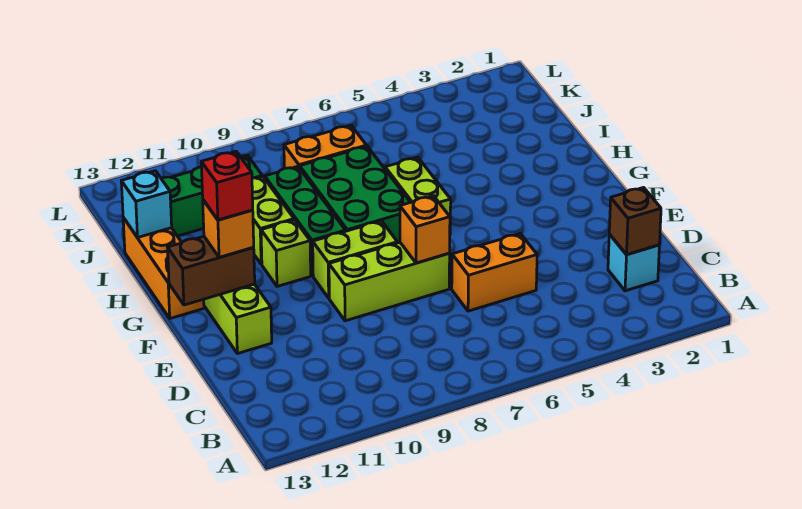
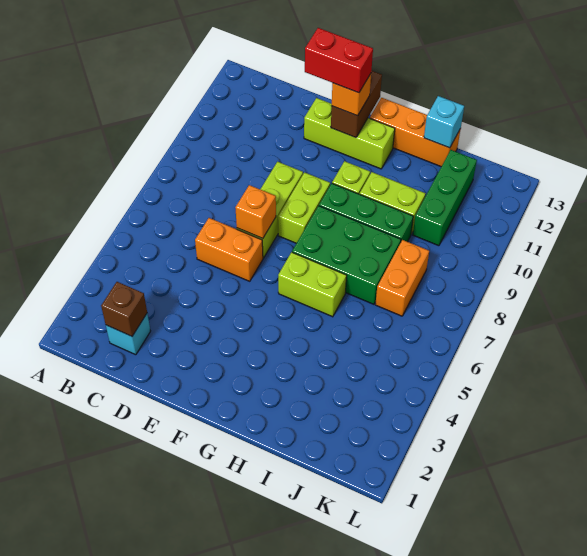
orange brick D5:D6 level 1 -> orange brick D6:E6 level 1
red brick F12 level 4 -> red brick E12:F12 level 4

